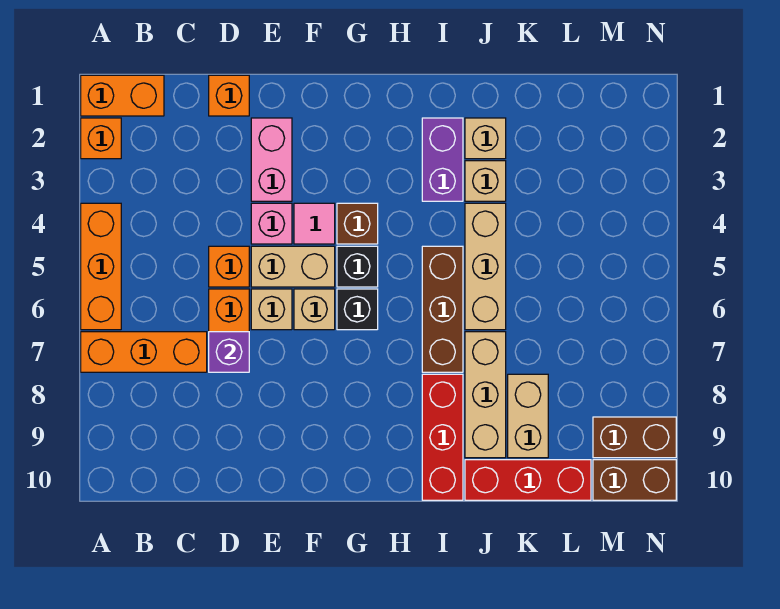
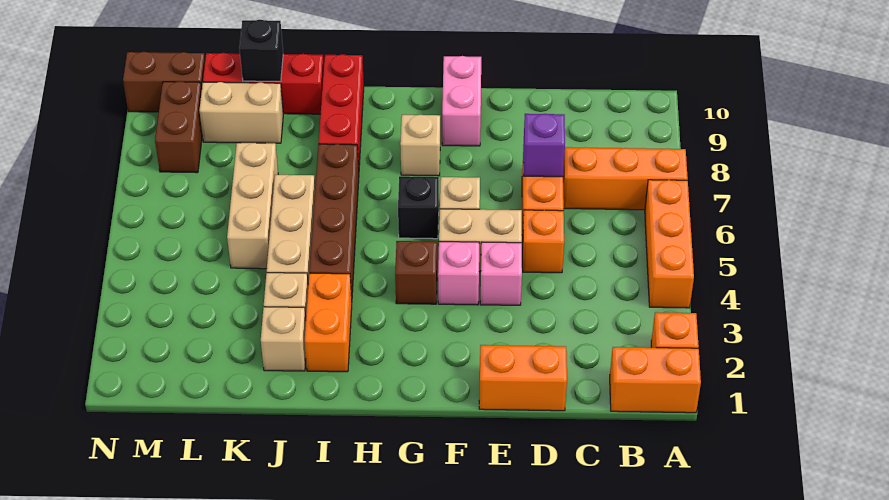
orange brick D1 level 1 -> orange brick D1:E1 level 1
pink brick E2:E3 level 1 -> pink brick F9:F10 level 1
tan brick E6 level 1 -> tan brick G8 level 1
pink tile F4 level 1 -> pink brick F4 level 1
black brick G5 level 1 -> black brick K10 level 2
purple brick I2:I3 level 1 -> orange brick I2:I3 level 1
brown brick I5:I7 level 1 -> brown brick I4:I7 level 1
tan brick J7:J9 level 1 -> tan brick K5:K7 level 1
tan brick K8:K9 level 1 -> tan brick K9:L9 level 1
brown brick M9:N9 level 1 -> brown brick M8:M9 level 1

